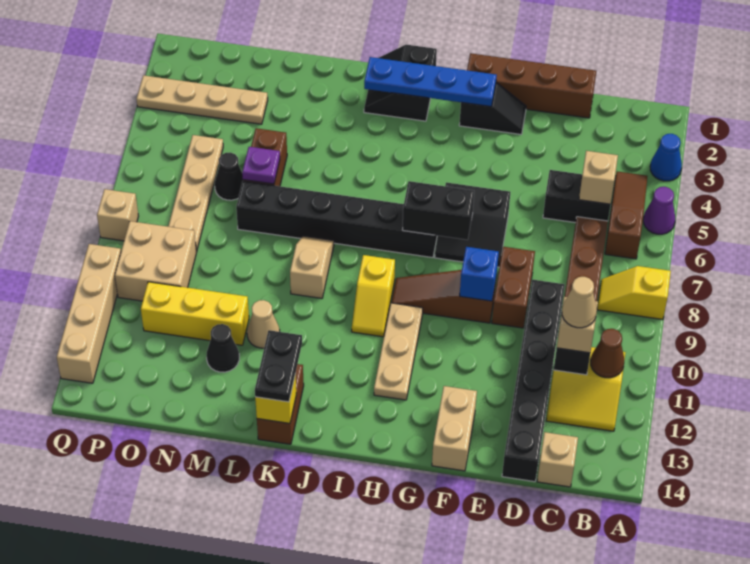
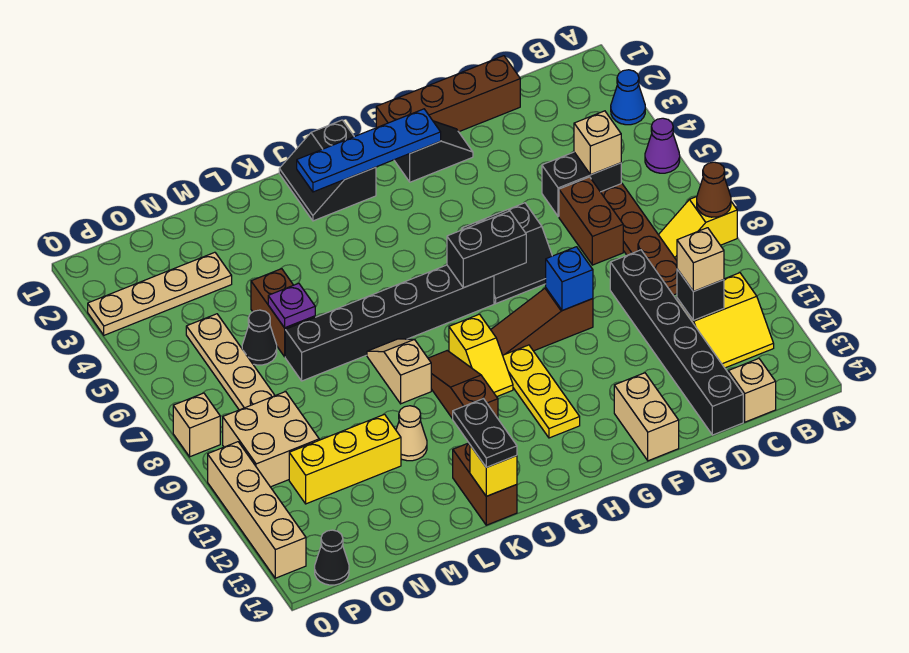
brown slope B4:B6 level 1 top 6 -> brown slope J9:J11 level 1 top 11
brown cone B11 level 2 -> brown cone A8 level 2
tan cone C11 level 4 -> none
brown brick E8:E9 level 1 -> brown brick D6:D7 level 1
tan plate H10:H12 level 1 -> yellow plate H10:H12 level 1
black cone M12 level 1 -> black cone P14 level 1

